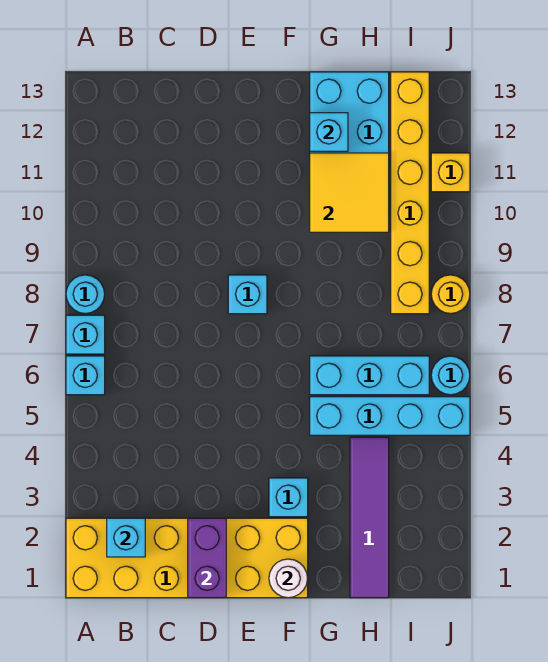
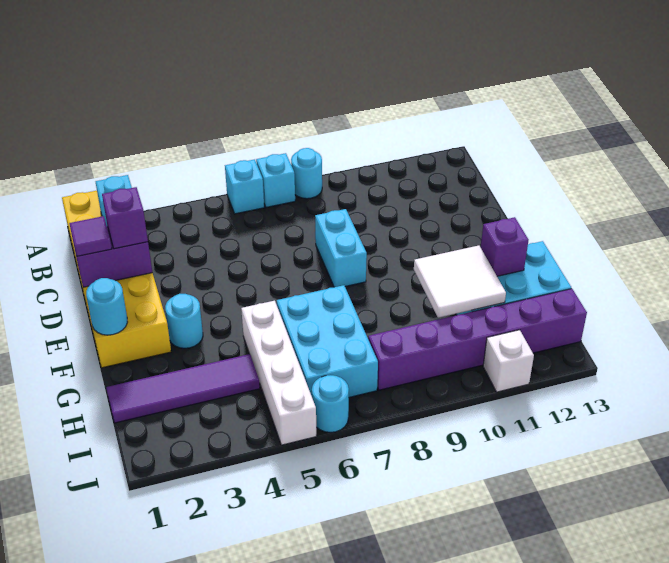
none -> purple tile D1 level 3
none -> purple brick D2 level 3
cyan brick E8 level 1 -> cyan brick D8:E8 level 1
white round brick F1 level 2 -> cyan round brick F1 level 2
cyan brick F3 level 1 -> cyan round brick F3 level 1
cyan brick G5:J5 level 1 -> white brick G5:J5 level 1
cyan brick G6:I6 level 1 -> cyan brick G6:I7 level 1
yellow tile G10:H11 level 2 -> white tile G10:H11 level 2
cyan brick G12 level 2 -> purple brick G12 level 2
yellow brick I8:I13 level 1 -> purple brick I8:I13 level 1
yellow round brick J8 level 1 -> none
yellow brick J11 level 1 -> white brick J11 level 1

